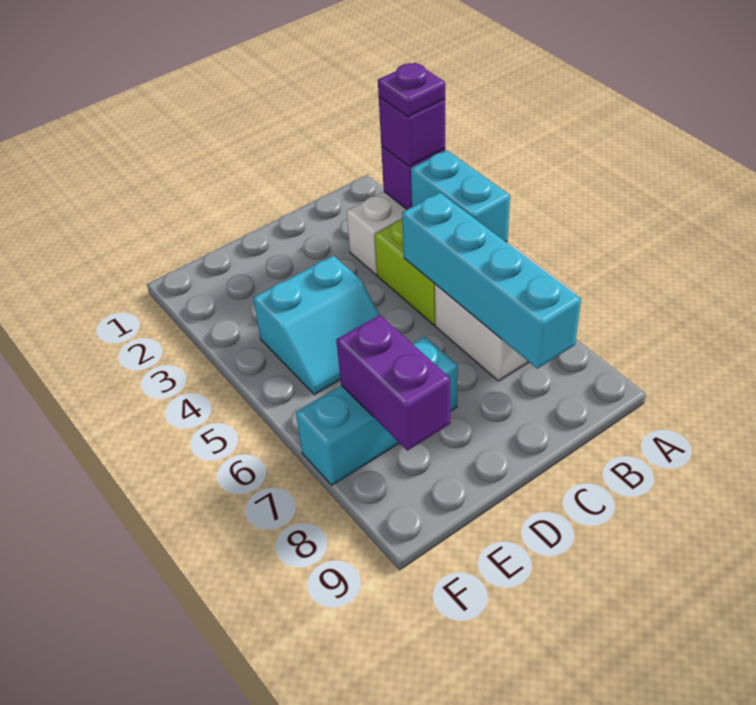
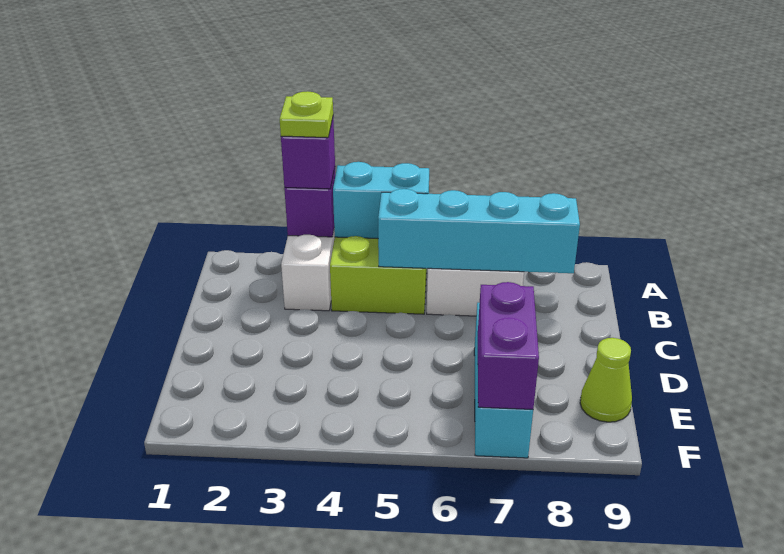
purple plate A3 level 4 -> lime plate A3 level 4
cyan slope D4:E5 level 1 top 4 -> none
purple brick E7:E8 level 2 -> purple brick E7:F7 level 2
none -> lime cone E9 level 1

